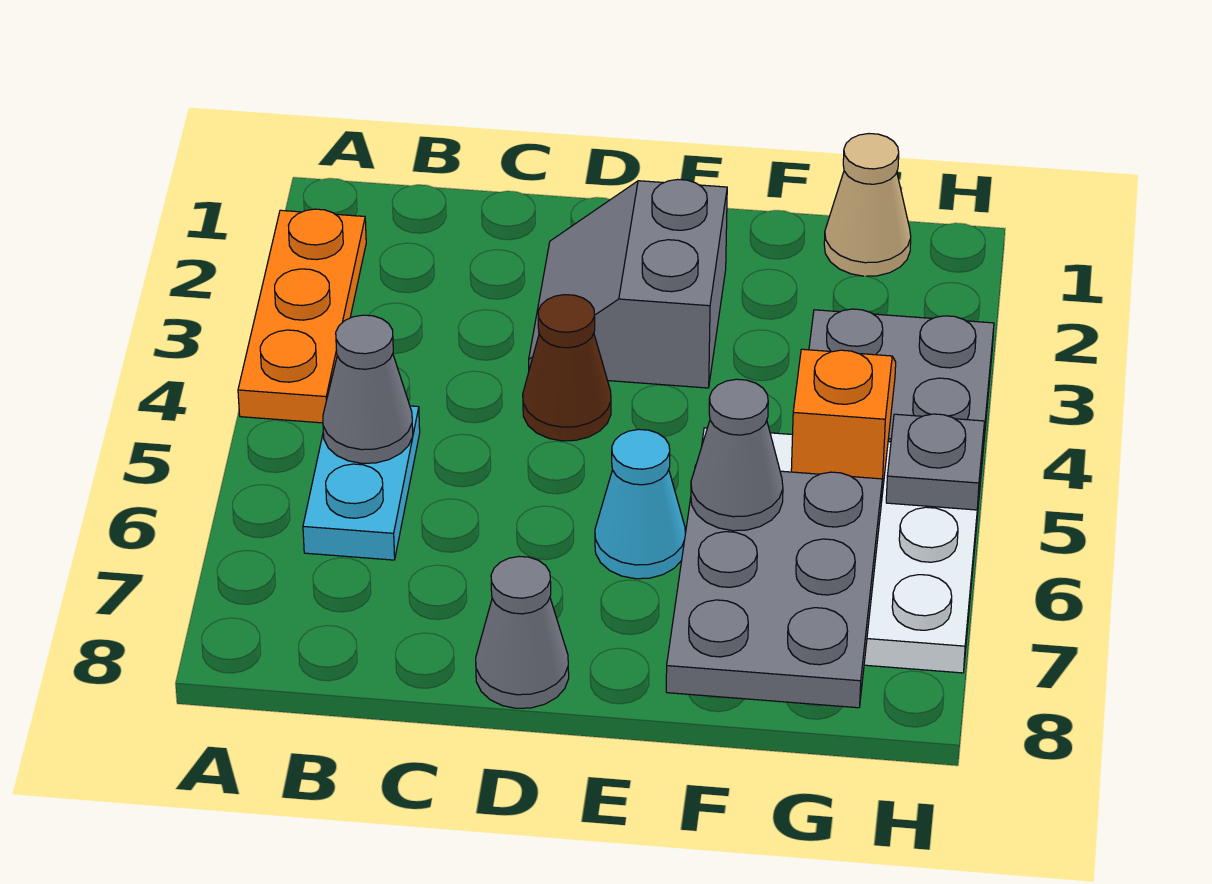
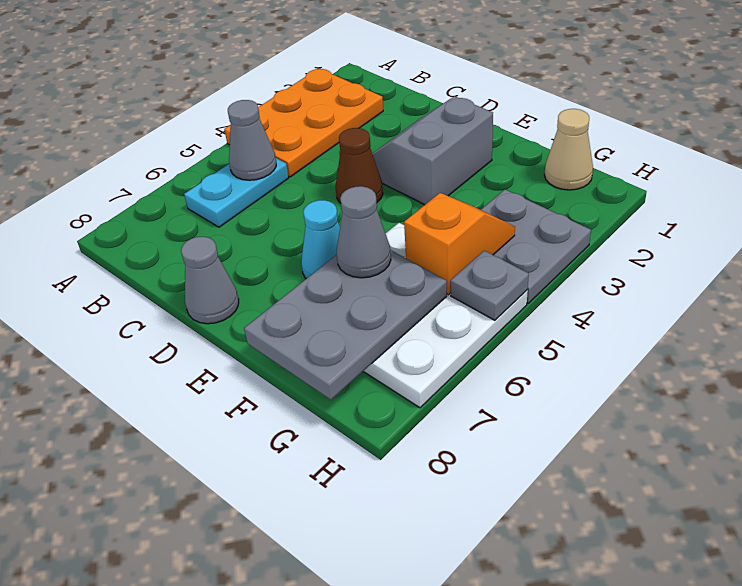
orange plate A2:A4 level 1 -> orange plate A2:B4 level 1

